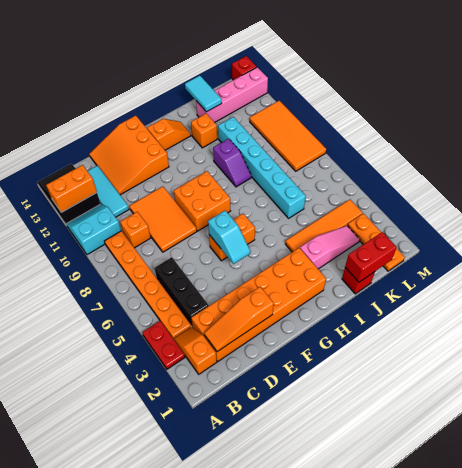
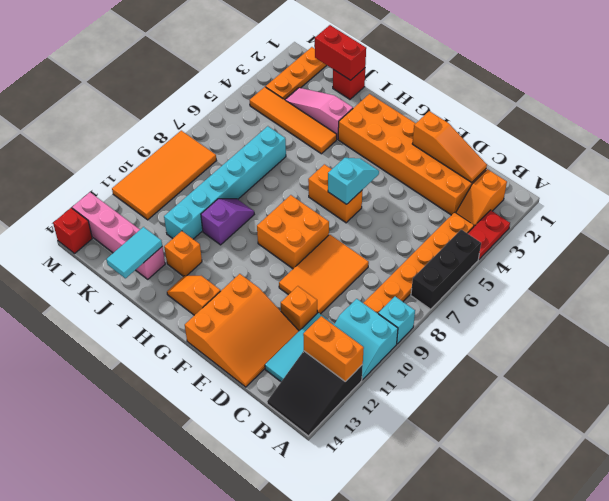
none -> cyan brick A9 level 1
black brick C4:C6 level 1 -> black brick A5:A7 level 1
orange brick C9 level 1 -> orange brick D11 level 1

